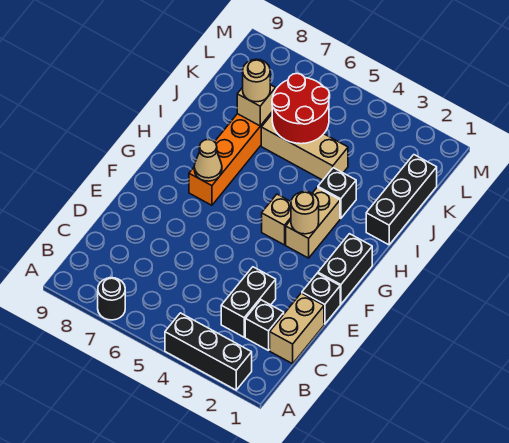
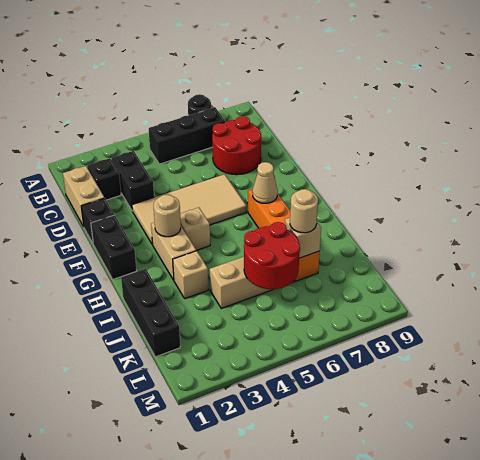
black brick A2:A4 level 1 -> black brick B5:B7 level 1
none -> red round brick C7:D8 level 1
none -> tan tile E3:F6 level 1
black brick I3 level 1 -> tan brick I3 level 1

